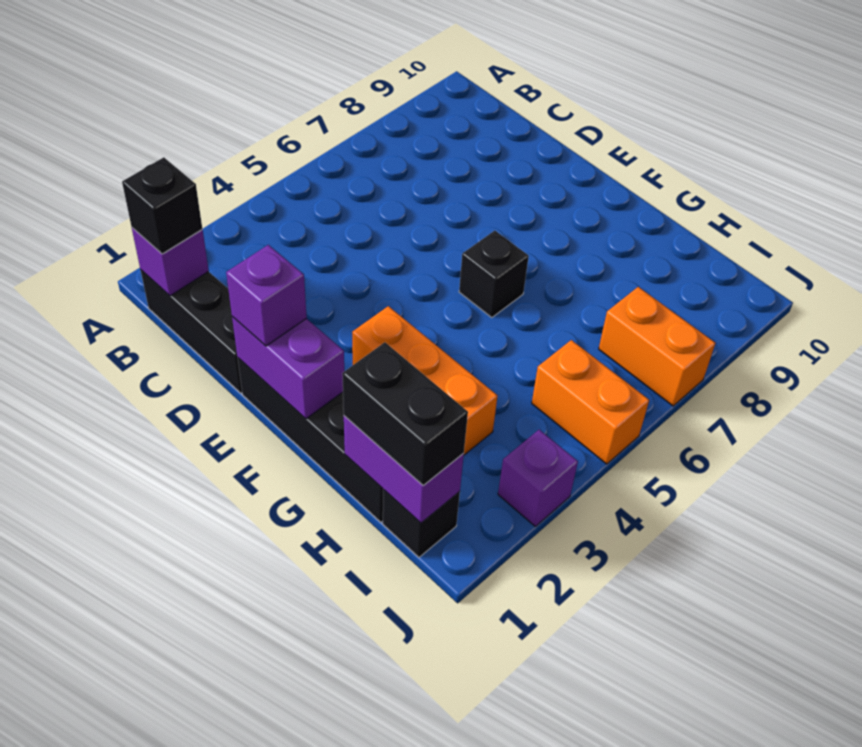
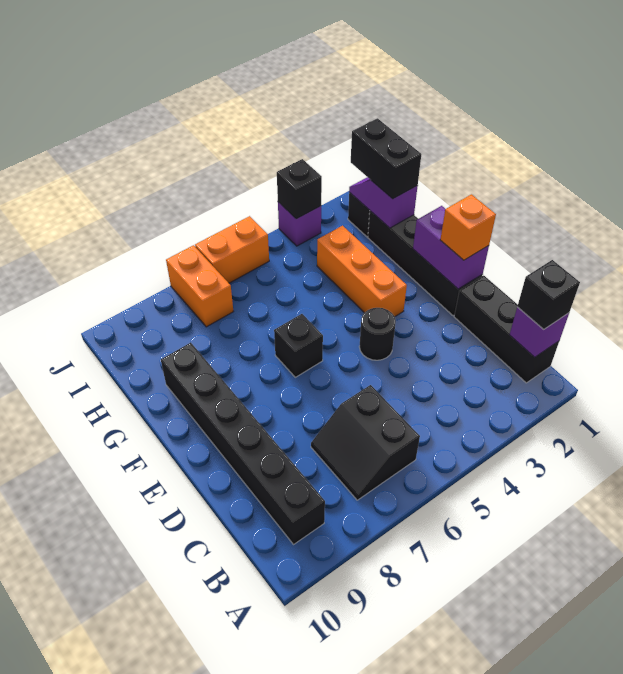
none -> black slope B6:C7 level 1 top 6
none -> black brick B9:G9 level 1
purple brick E1 level 3 -> orange brick E1 level 3
none -> black round brick E4 level 1
purple brick H1:I1 level 2 -> purple slope H1:I1 level 2 top H
orange brick I5:J5 level 1 -> orange brick J5:J6 level 1
none -> black brick J3 level 2

